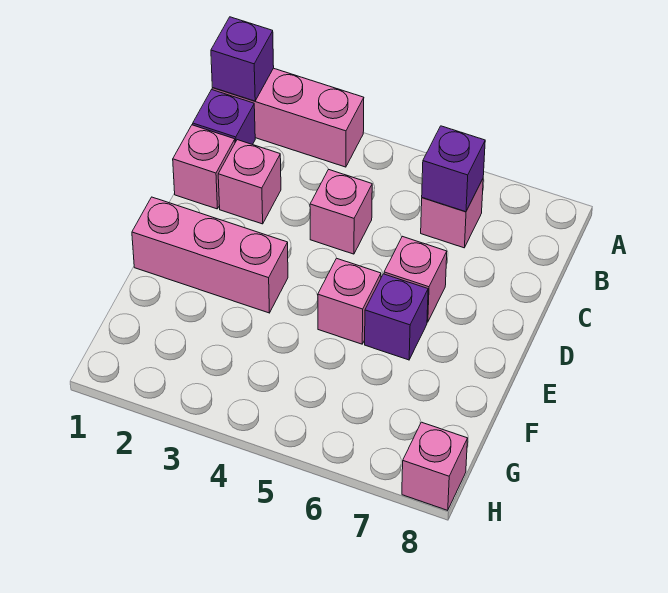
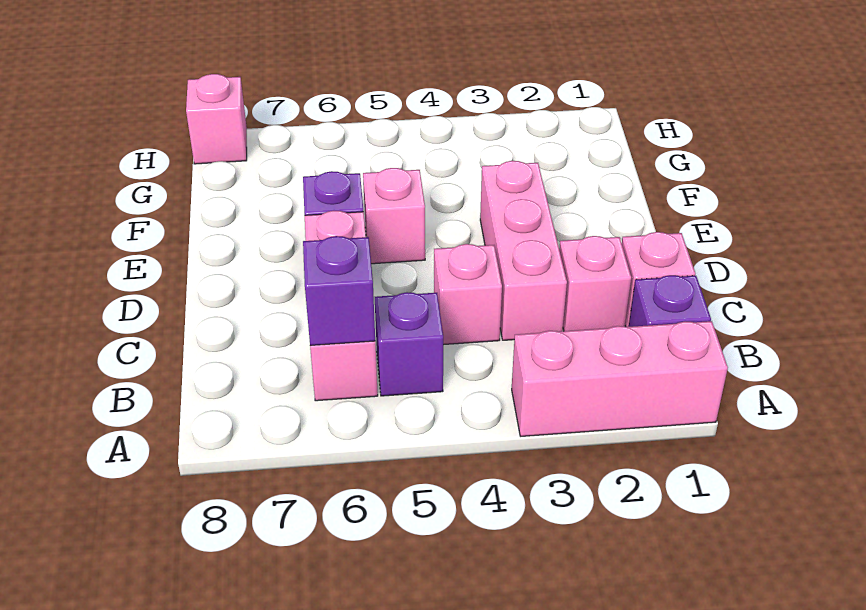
purple brick A1 level 2 -> purple brick B5 level 1
pink brick E1:E3 level 1 -> pink brick C3:E3 level 1

